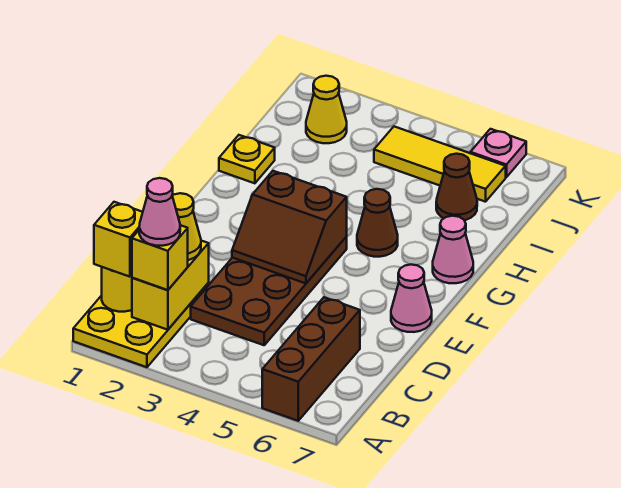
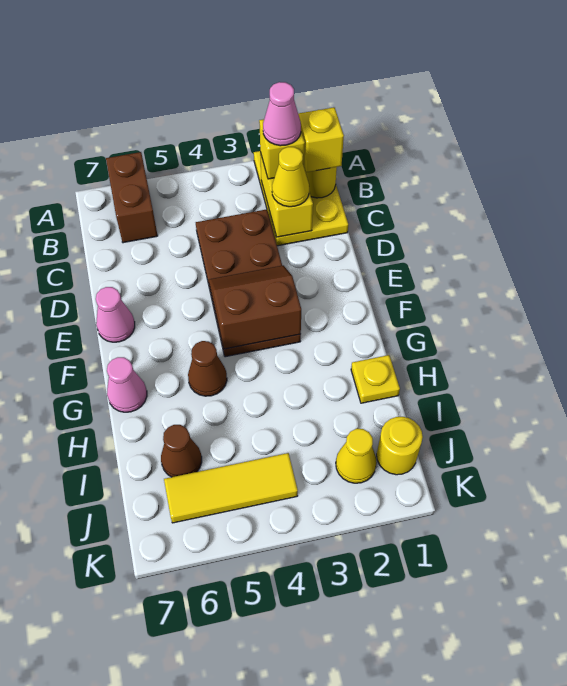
brown brick A6:C6 level 1 -> brown brick A6:B6 level 1
none -> yellow round brick J1 level 1
pink plate K6 level 1 -> none

